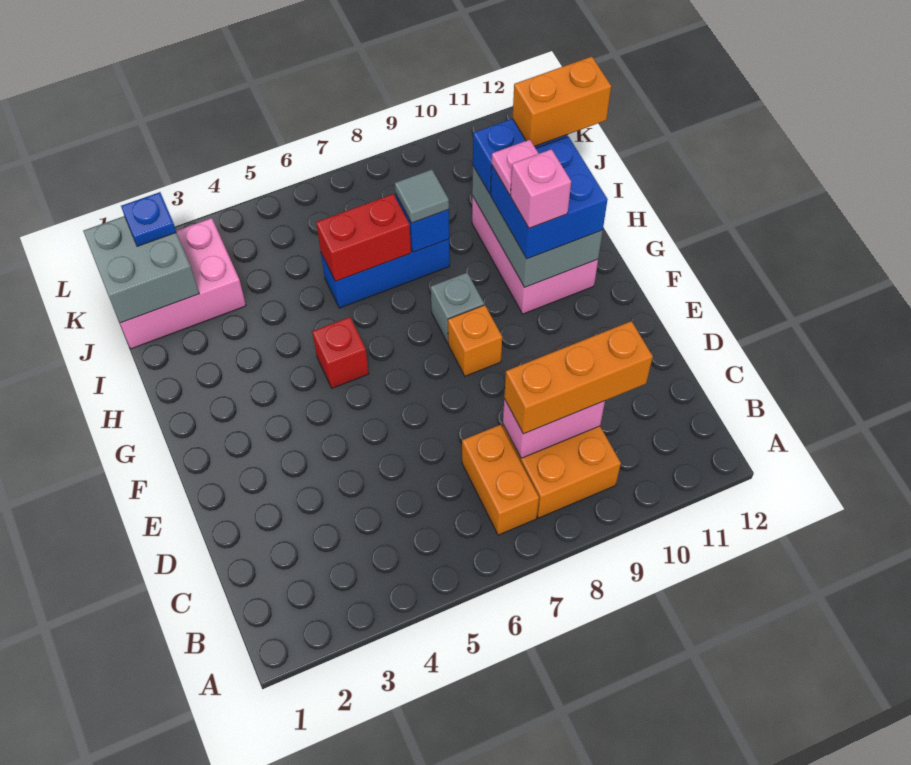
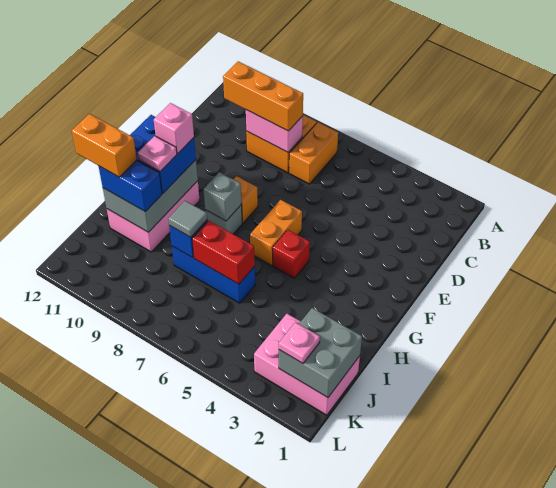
none -> orange brick F6:G6 level 1
none -> grey brick G8 level 2
blue plate K2 level 3 -> pink plate K2 level 3

